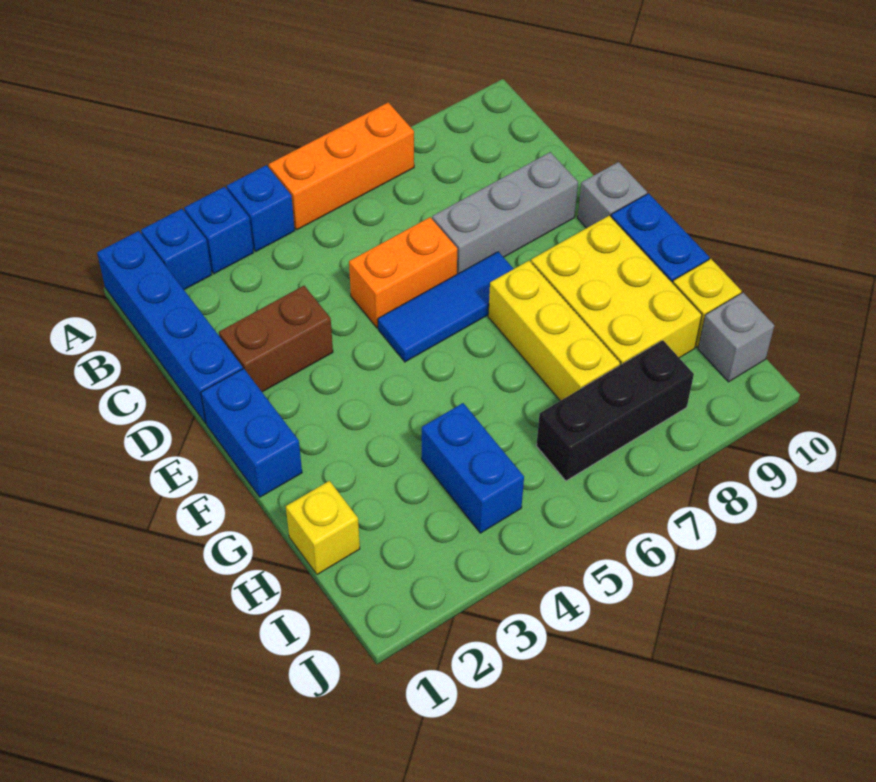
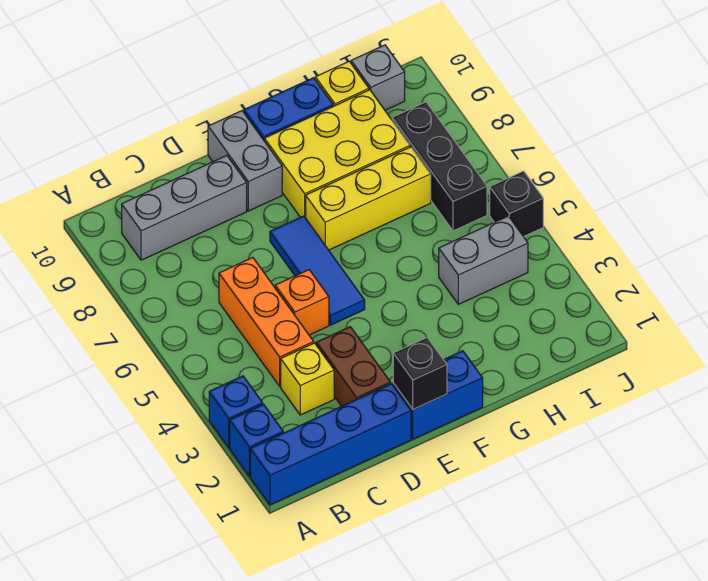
blue brick A4 level 1 -> none
orange brick A5:A7 level 1 -> orange brick C4:C6 level 1
orange brick D5:D6 level 1 -> orange brick D5 level 1
grey brick D7:D9 level 1 -> grey brick B9:D9 level 1
none -> black brick E1 level 2
grey brick E10 level 1 -> grey brick E9:E10 level 1
yellow brick H1 level 1 -> yellow brick C3 level 1
blue brick H4:I4 level 1 -> grey brick H4:I4 level 1
none -> black brick J5 level 1

